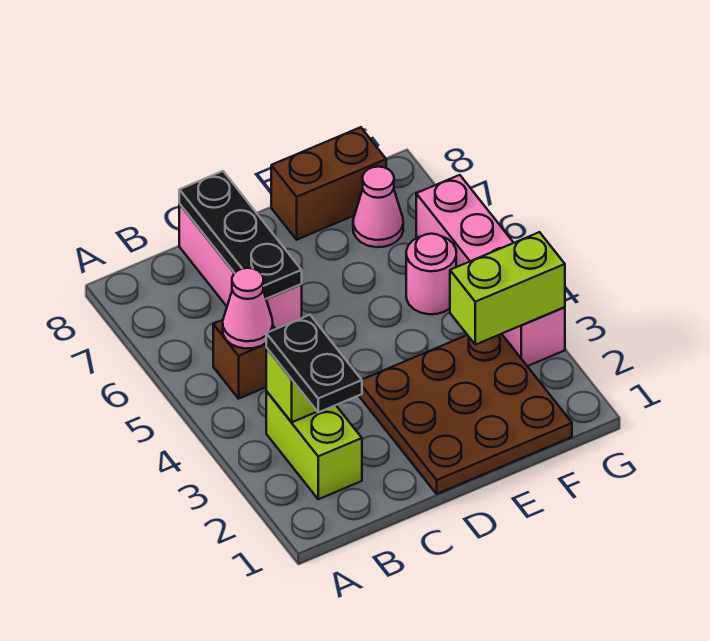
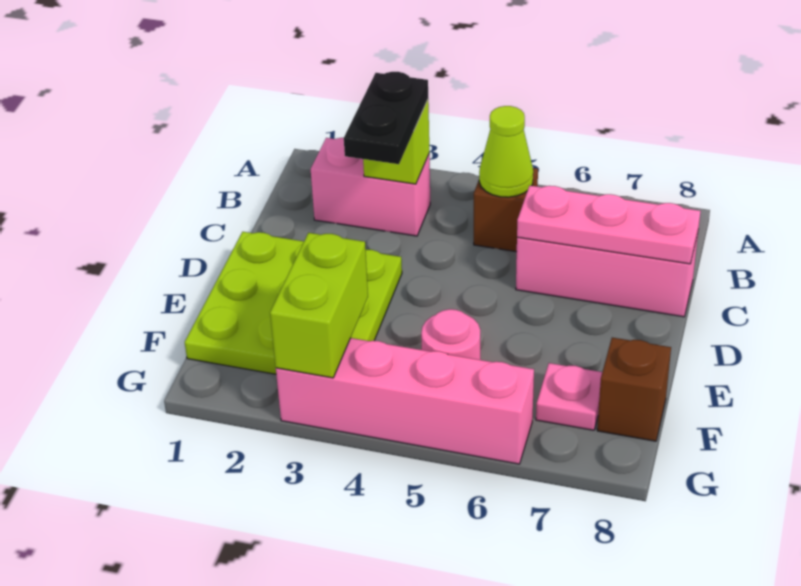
lime brick B2:B3 level 1 -> pink brick B2:B3 level 1
black plate B2:B3 level 3 -> black plate B3:C3 level 3
pink cone B5 level 2 -> lime cone B5 level 2
black plate C6:C8 level 2 -> pink plate C6:C8 level 2
brown plate D1:F3 level 1 -> lime plate D1:F3 level 1
brown brick E8:F8 level 1 -> brown brick F8 level 1
pink cone F7 level 1 -> pink plate F7 level 1

